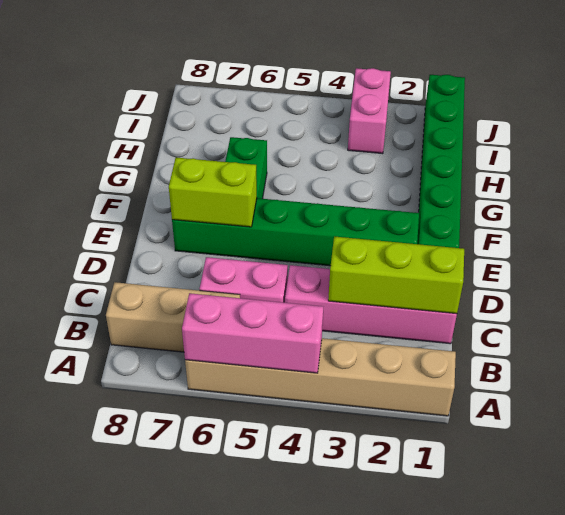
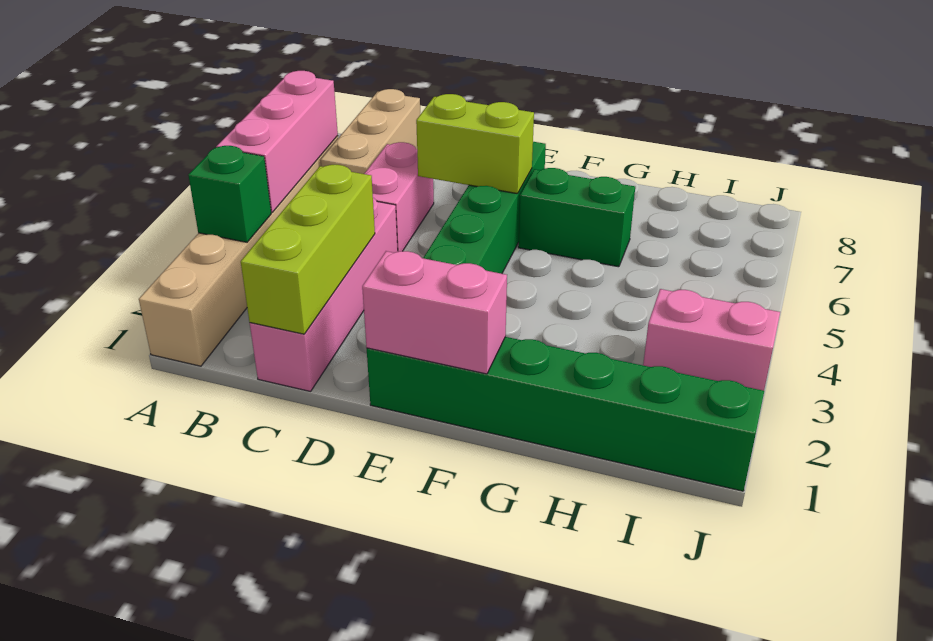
none -> green brick A3 level 2
none -> pink brick E1:F1 level 2
lime brick E6:E7 level 2 -> lime brick D6:E6 level 2

